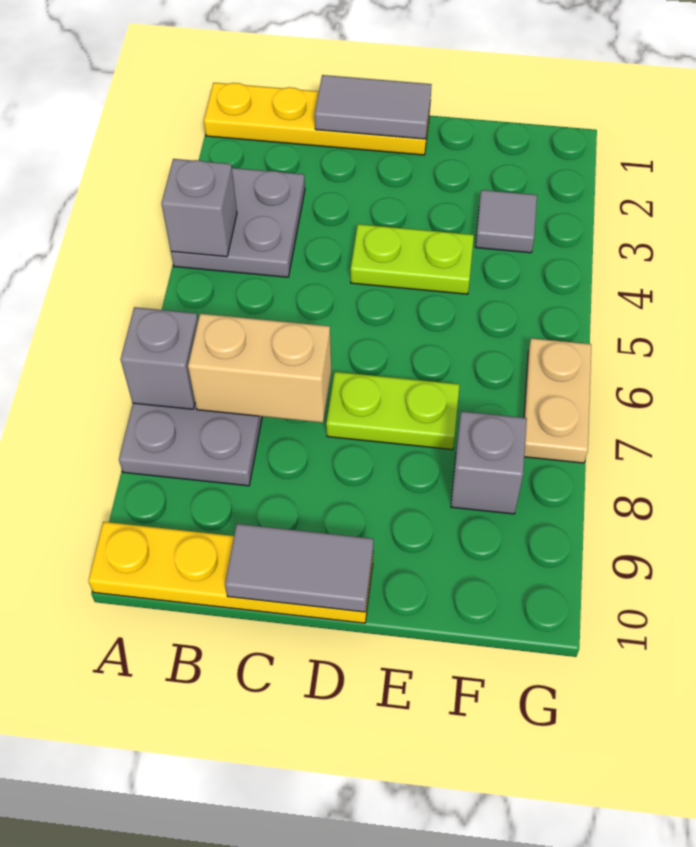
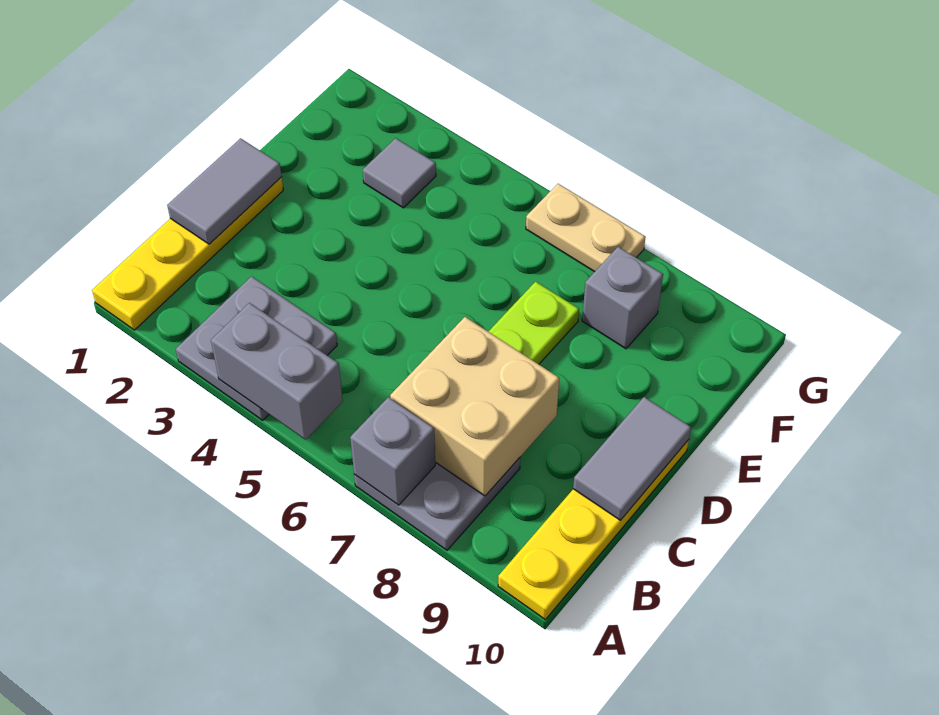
grey brick A4 level 2 -> grey brick A4:A5 level 2
tan brick B7:C7 level 2 -> tan brick B7:C8 level 2
lime plate D4:E4 level 1 -> none

